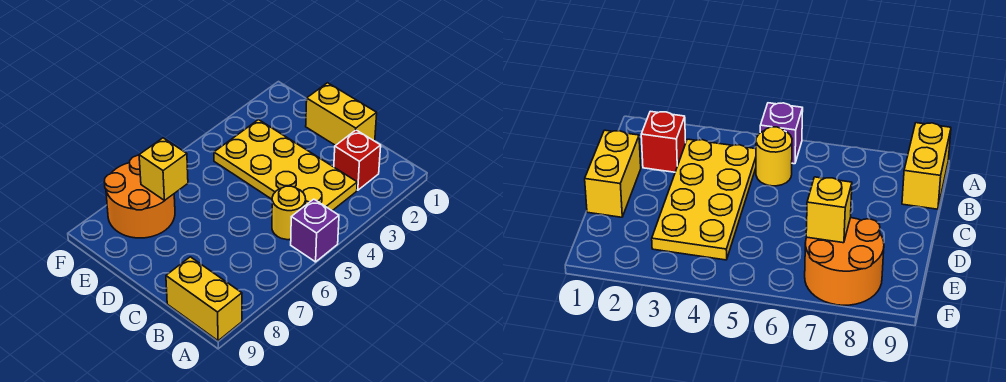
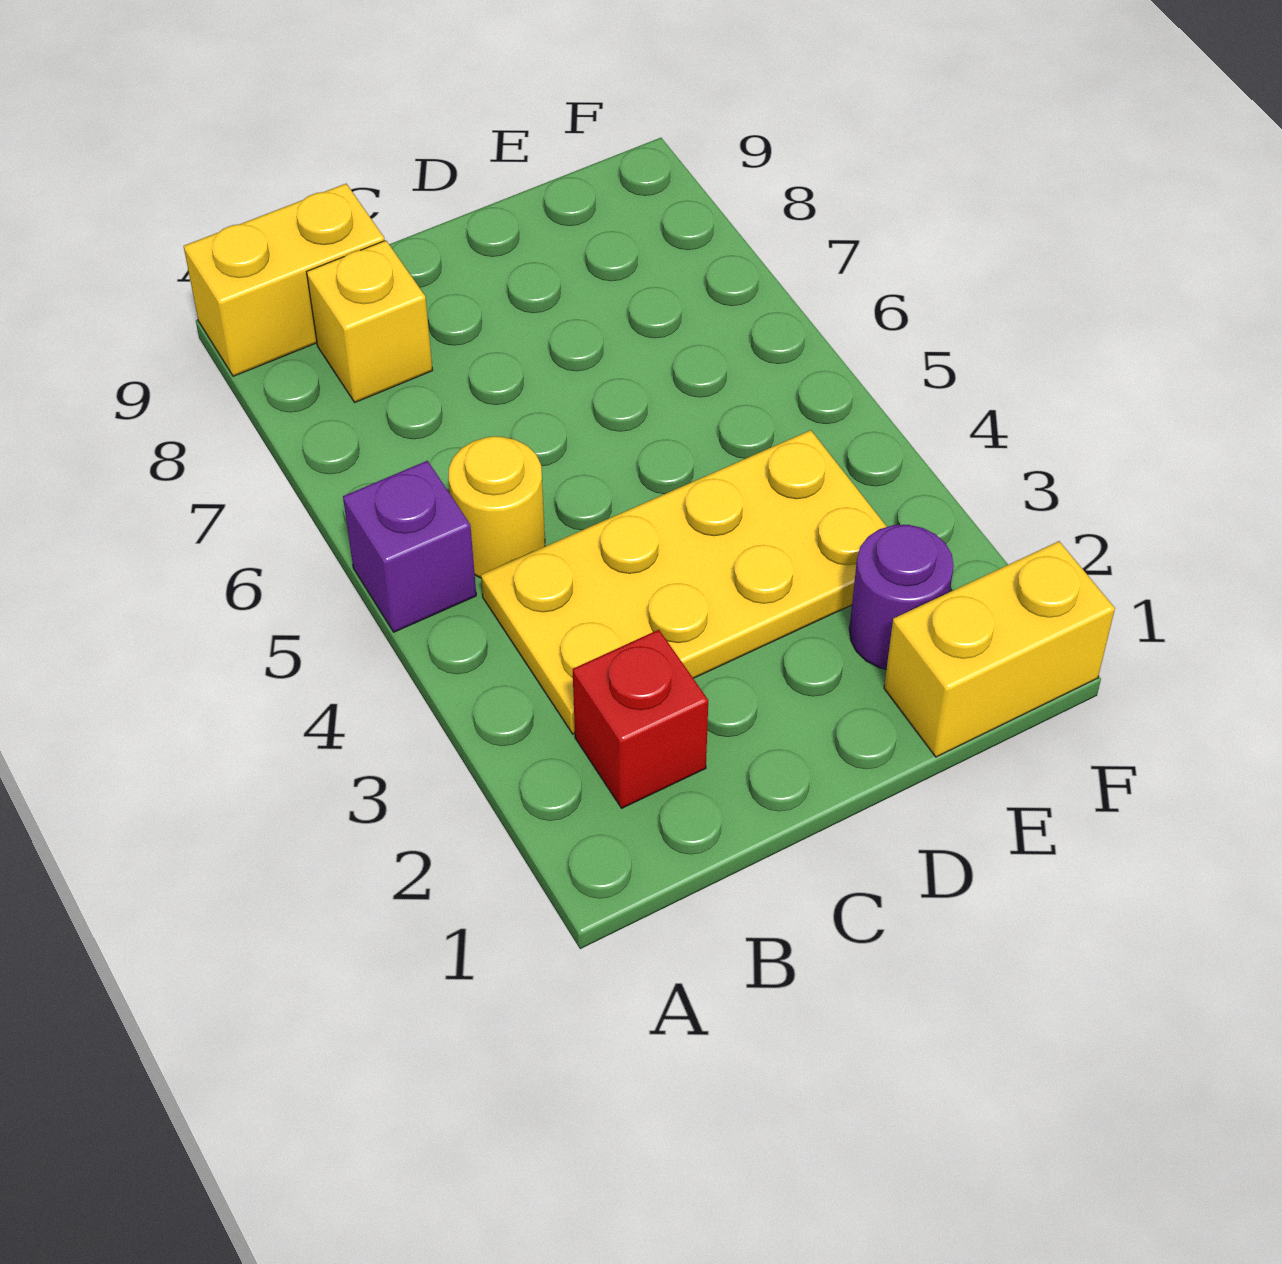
yellow brick C1:D1 level 1 -> yellow brick E1:F1 level 1
none -> purple round brick E2 level 1
orange round brick E7:F8 level 1 -> none
yellow brick E7 level 2 -> yellow brick B8 level 1

